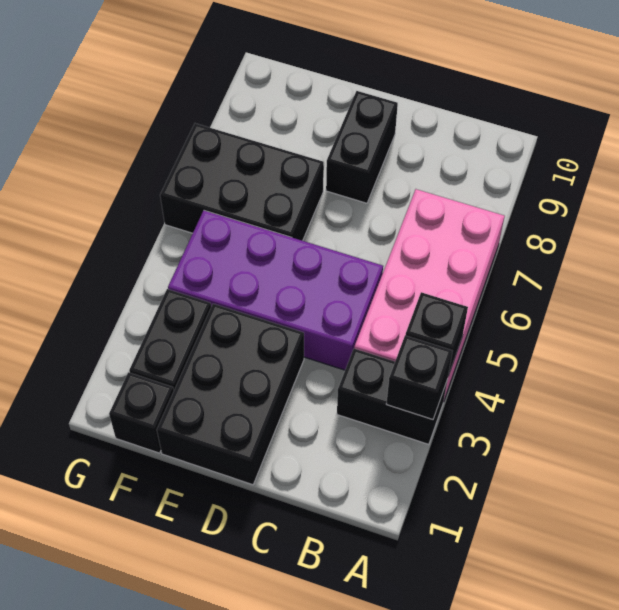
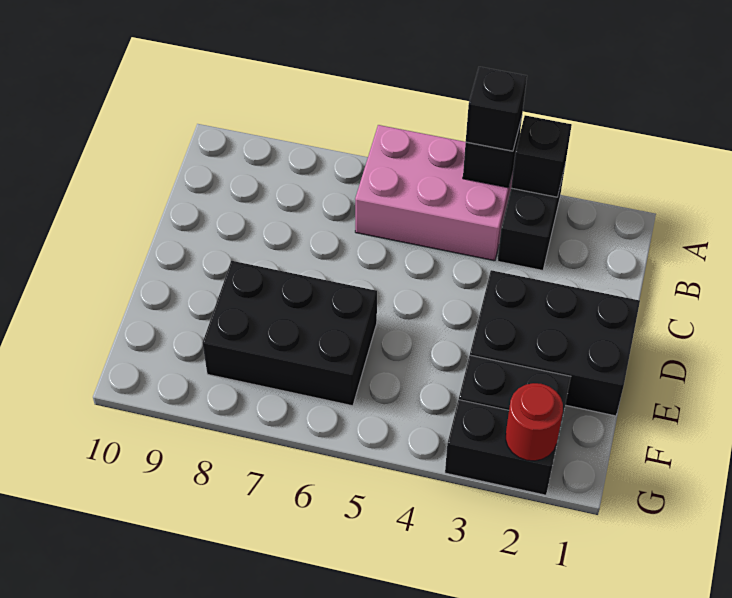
pink brick A4:B7 level 1 -> pink brick A4:B6 level 1
purple brick C4:F5 level 1 -> none
black brick D8:D9 level 1 -> black brick G2:G3 level 1
black brick E6:G7 level 1 -> black brick E6:F8 level 1
black brick F1 level 1 -> black brick A4 level 3
none -> red round brick G2 level 2

